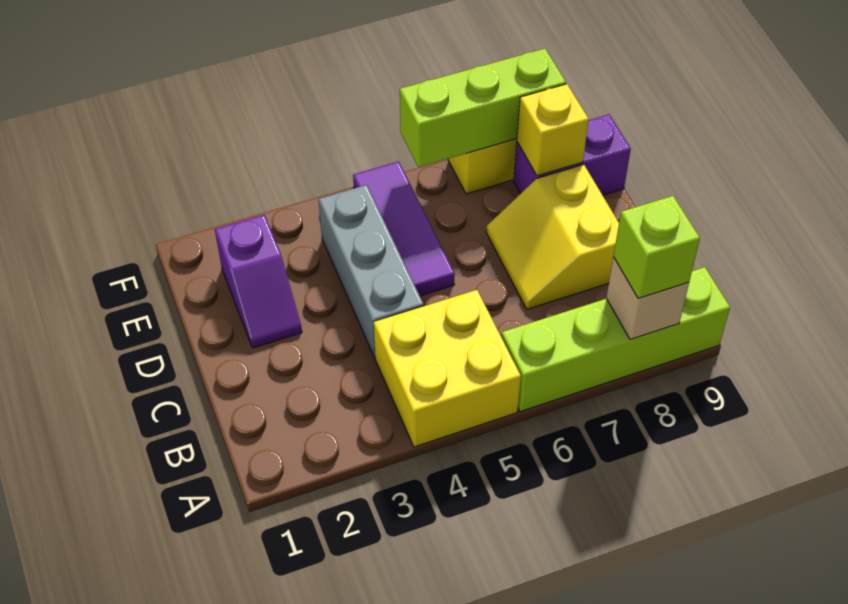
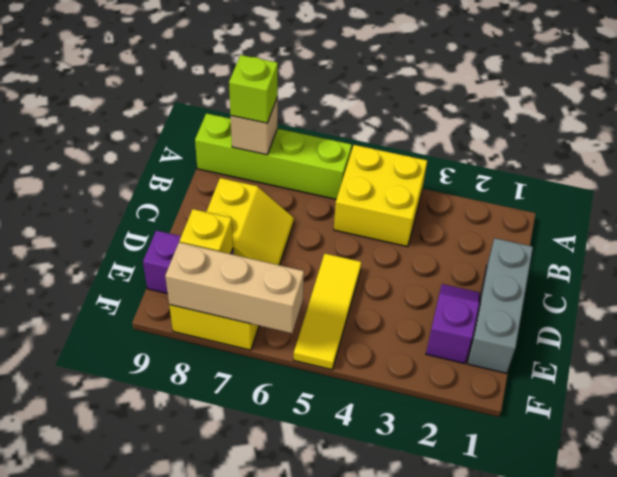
grey brick C4:E4 level 1 -> grey brick C1:E1 level 1
purple tile D5:F5 level 1 -> yellow tile D5:F5 level 1
lime brick F6:F8 level 2 -> tan brick F6:F8 level 2

